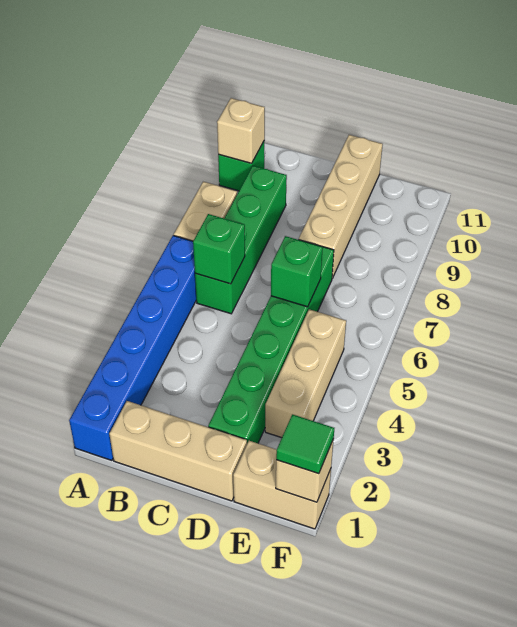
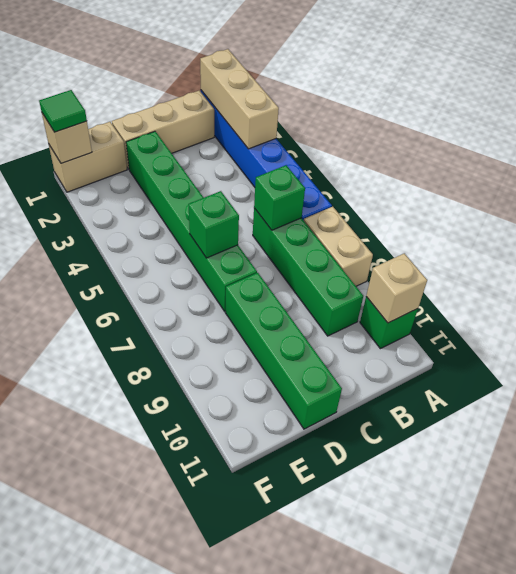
tan brick D8:D11 level 1 -> green brick D8:D11 level 1
tan brick E3:E5 level 1 -> tan brick A1:A3 level 2

